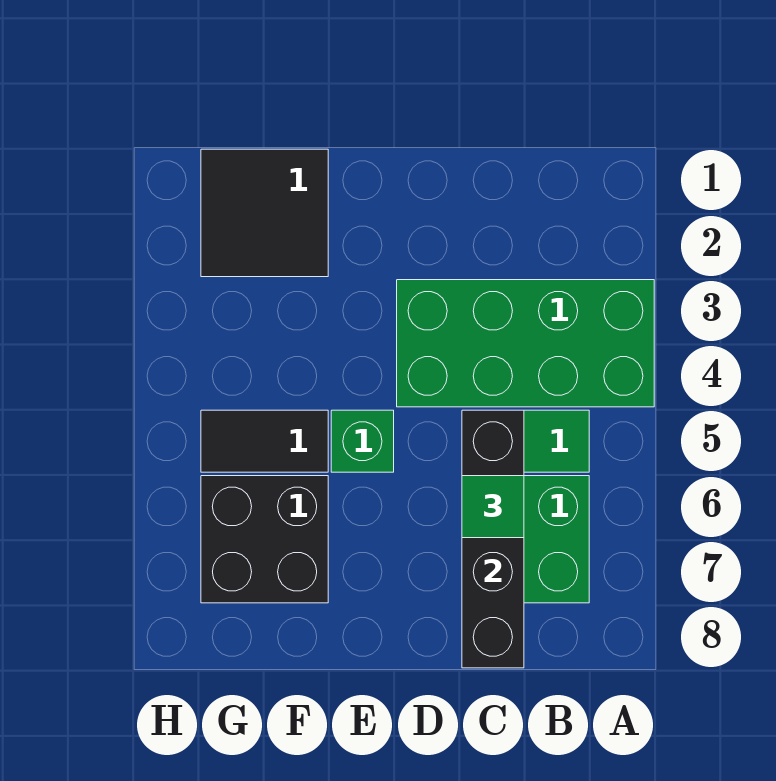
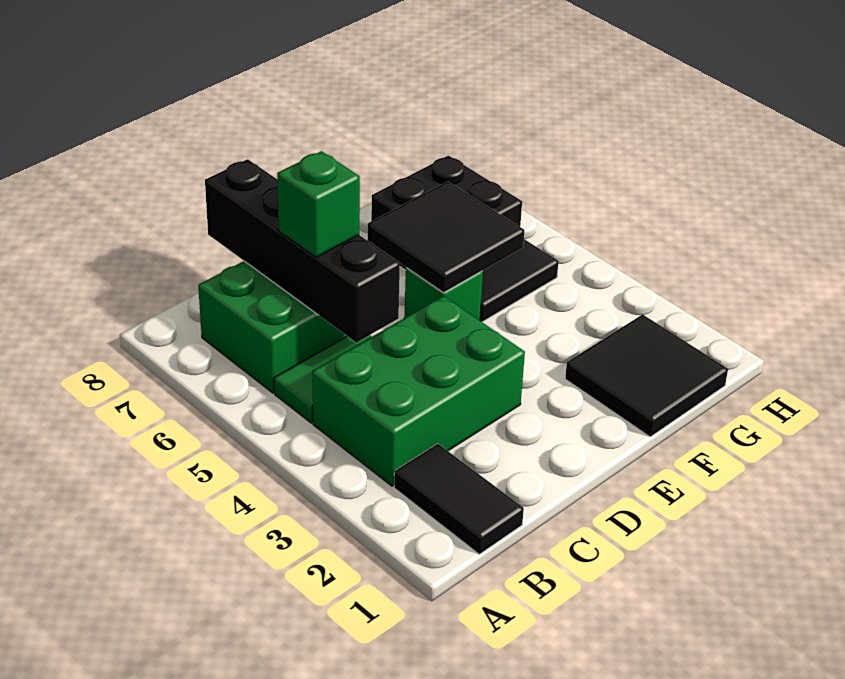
green brick A3:D4 level 1 -> green brick B3:D4 level 1
none -> black tile B1:B2 level 1
green tile C6 level 3 -> green brick C6 level 3
none -> black tile E5:F6 level 2

